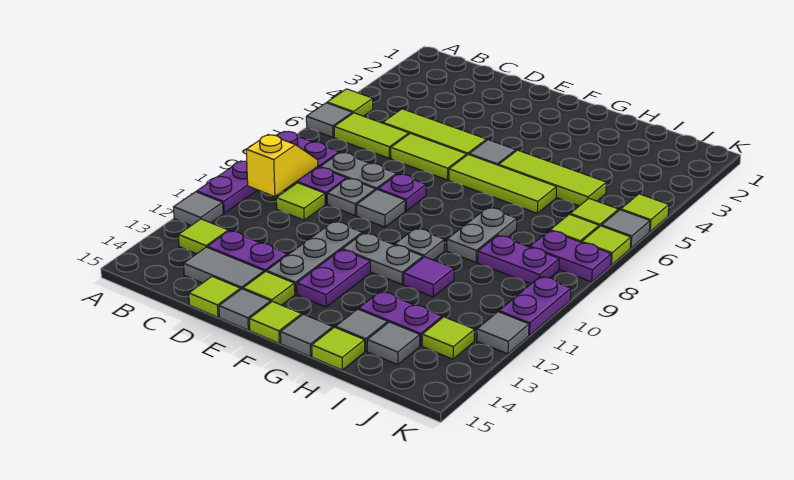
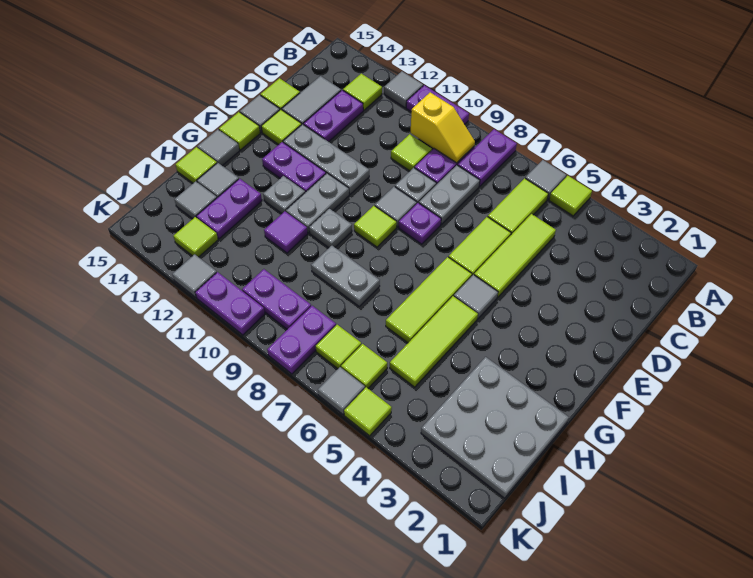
none -> grey plate G12 level 1
none -> grey plate H1:J3 level 1
purple plate I9:J9 level 1 -> purple plate J9:J10 level 1
lime tile K7 level 1 -> lime tile F9 level 1

